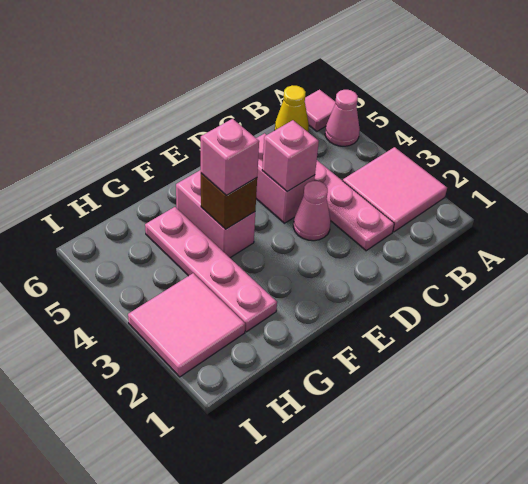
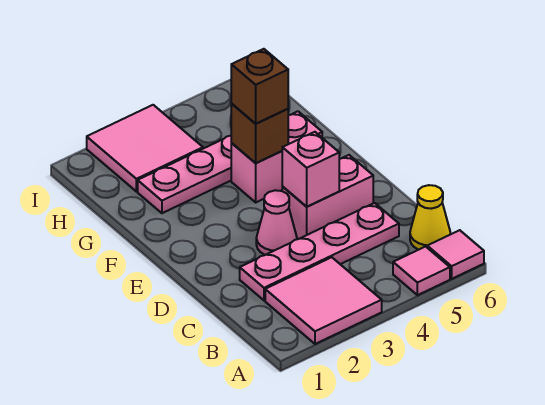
pink cone A5 level 1 -> pink tile A5 level 1
pink brick F4 level 3 -> brown brick F4 level 3

